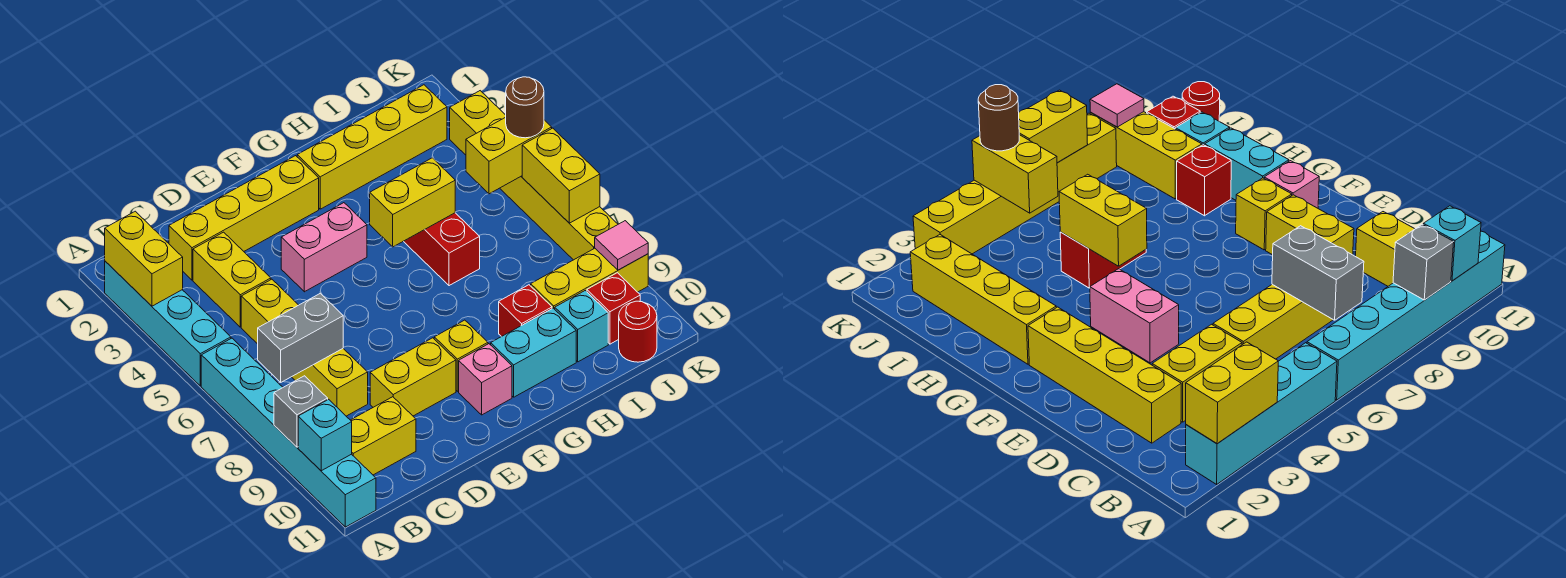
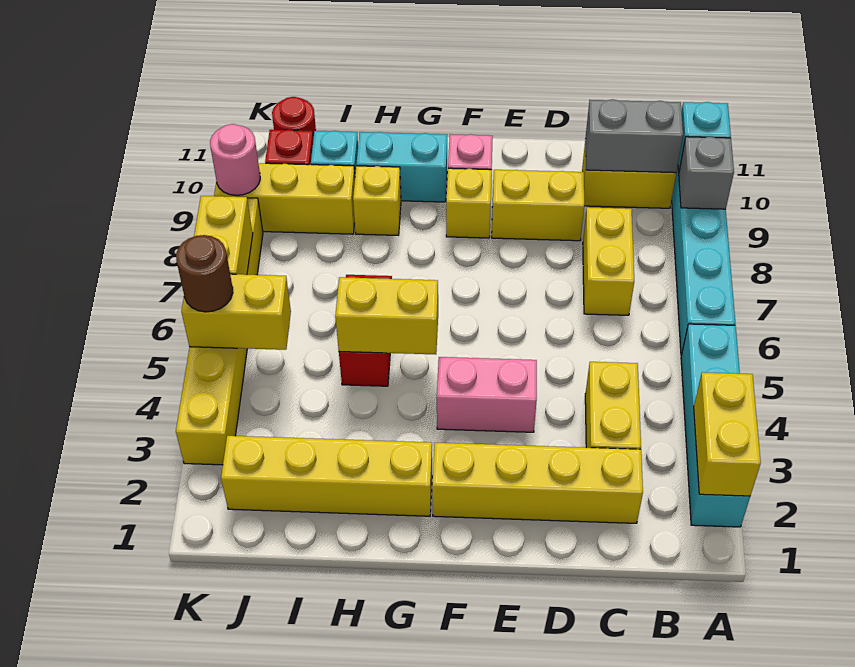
grey brick B7:C7 level 2 -> grey brick B10:C10 level 2
yellow brick C5:C8 level 1 -> yellow brick C7:C8 level 1
red brick H9 level 1 -> yellow brick H9 level 1
pink tile K9 level 2 -> pink round brick K9 level 2

